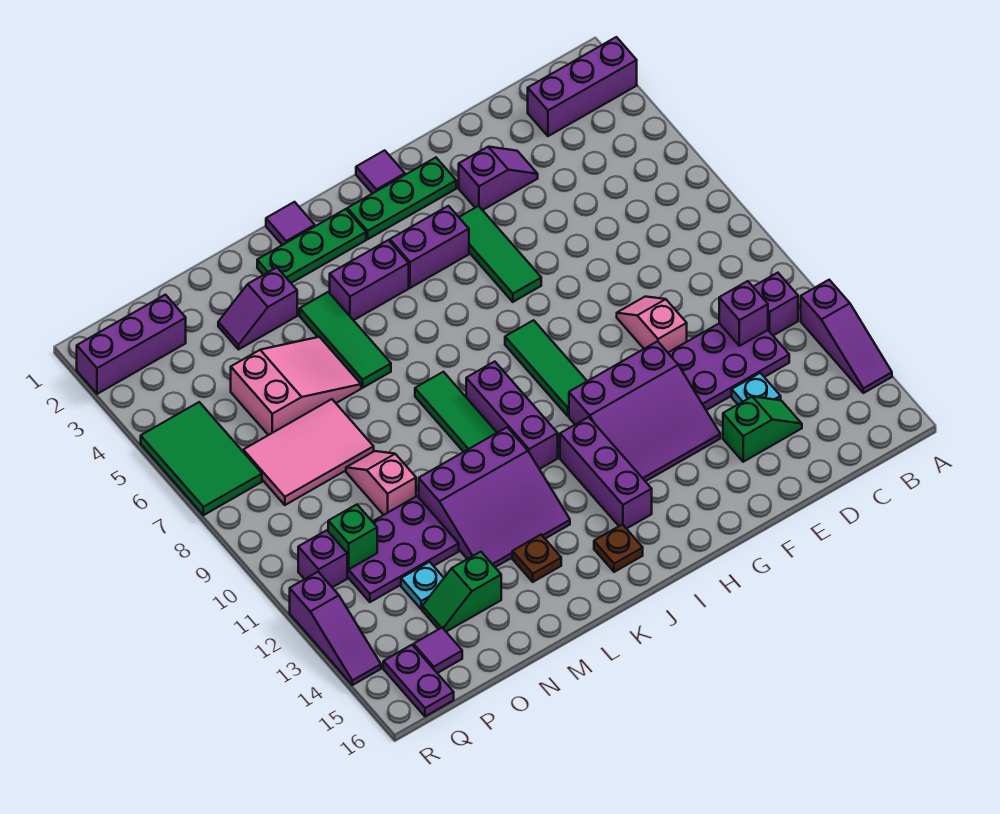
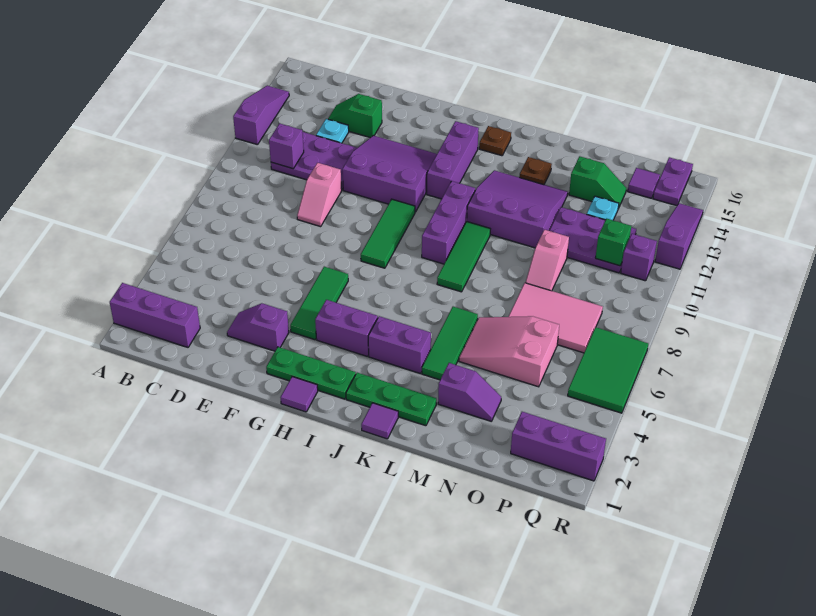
purple brick B11 level 1 -> none

